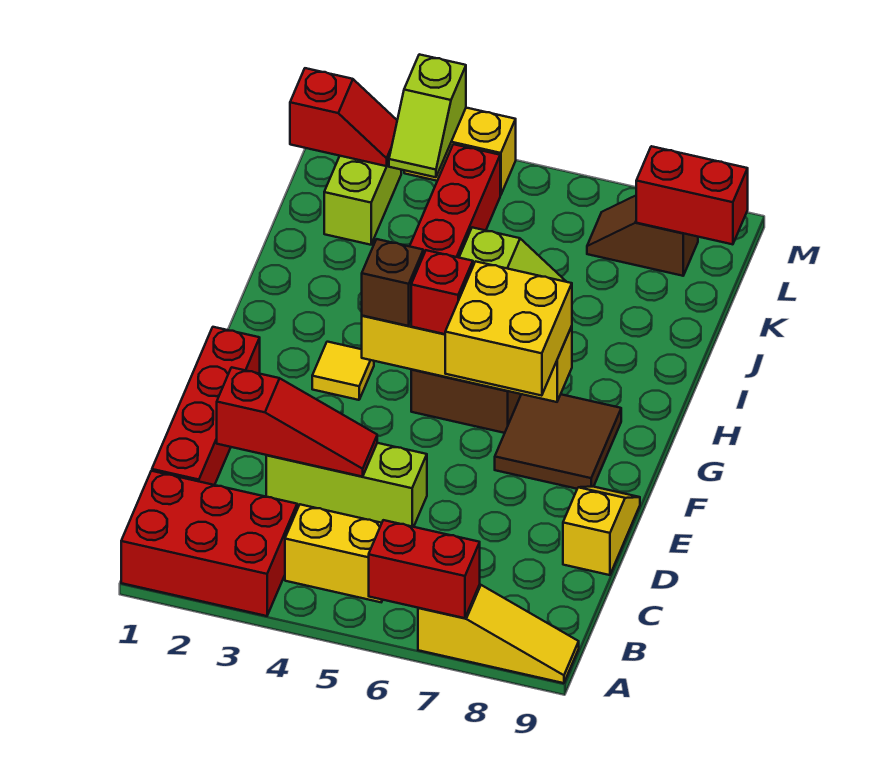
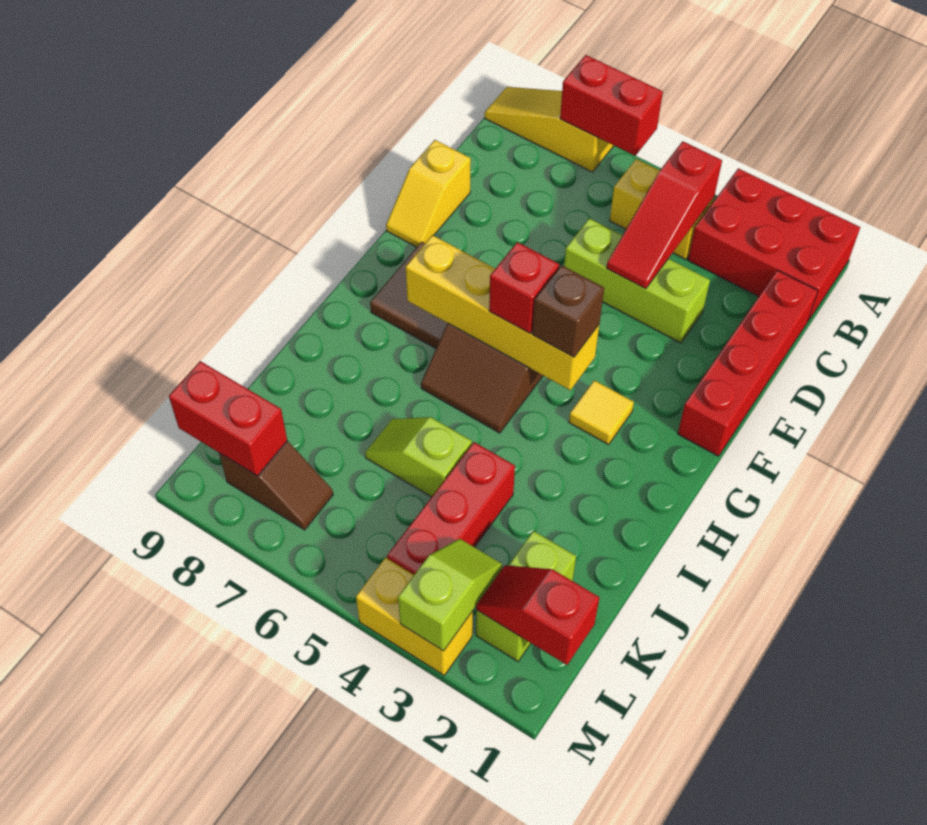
red slope D2:D4 level 2 top 2 -> red slope B4:D4 level 2 top B
yellow brick F6:G7 level 3 -> none

